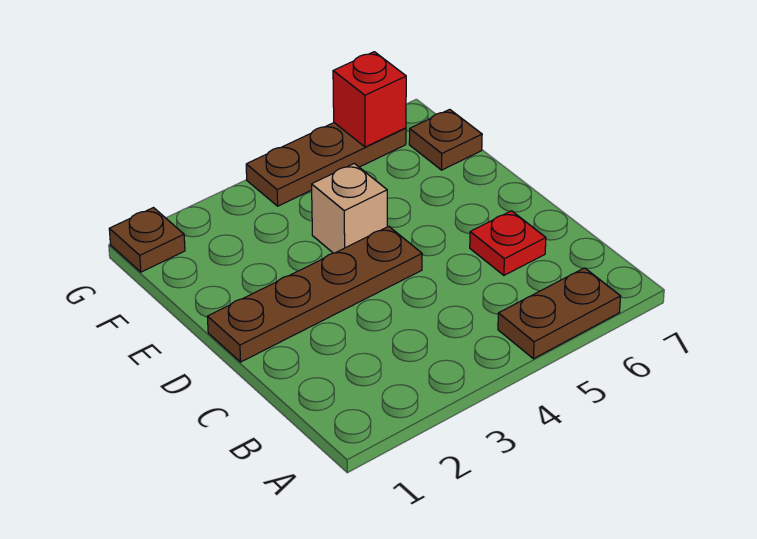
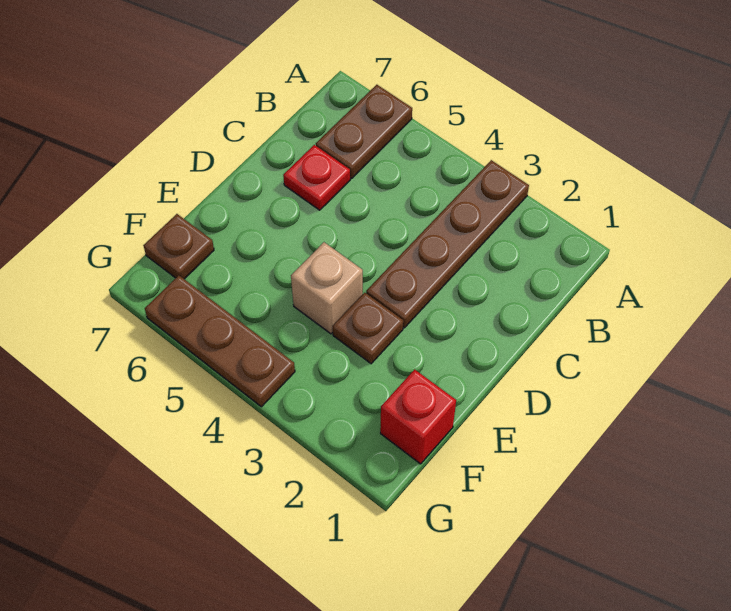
brown plate A5:A6 level 1 -> brown plate A6:B6 level 1
brown plate D1:D4 level 1 -> brown plate A3:D3 level 1
brown plate G1 level 1 -> brown plate E3 level 1
red brick G6 level 2 -> red brick F1 level 1

